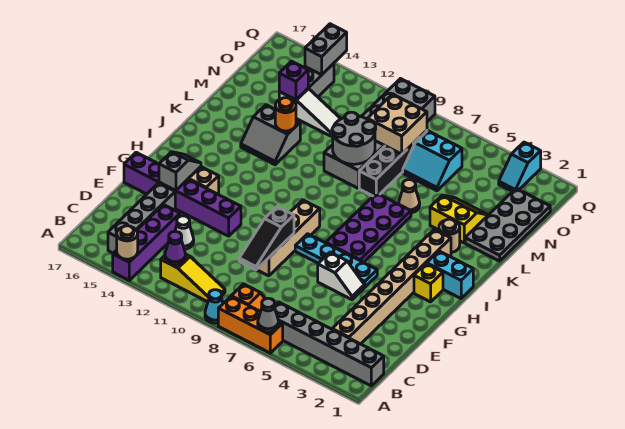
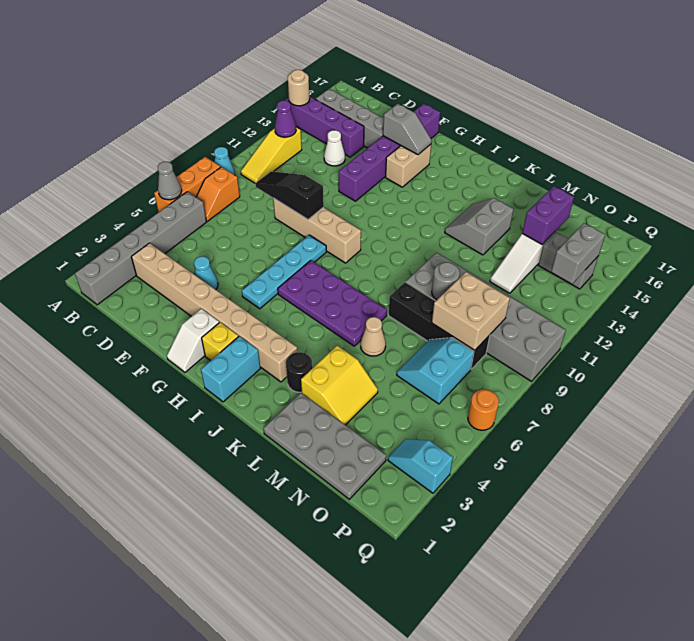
none -> cyan cone E4 level 1
white slope F5:F6 level 1 top 6 -> white slope G1:G2 level 1 top 2
tan round brick K3 level 1 -> black round brick K3 level 1
grey round brick L9:M10 level 2 -> grey round brick M9 level 2
orange round brick L13 level 2 -> orange round brick Q6 level 1
purple brick N14 level 2 -> purple brick N14:N15 level 2
grey brick P14:Q14 level 2 -> grey brick P13:P14 level 2

